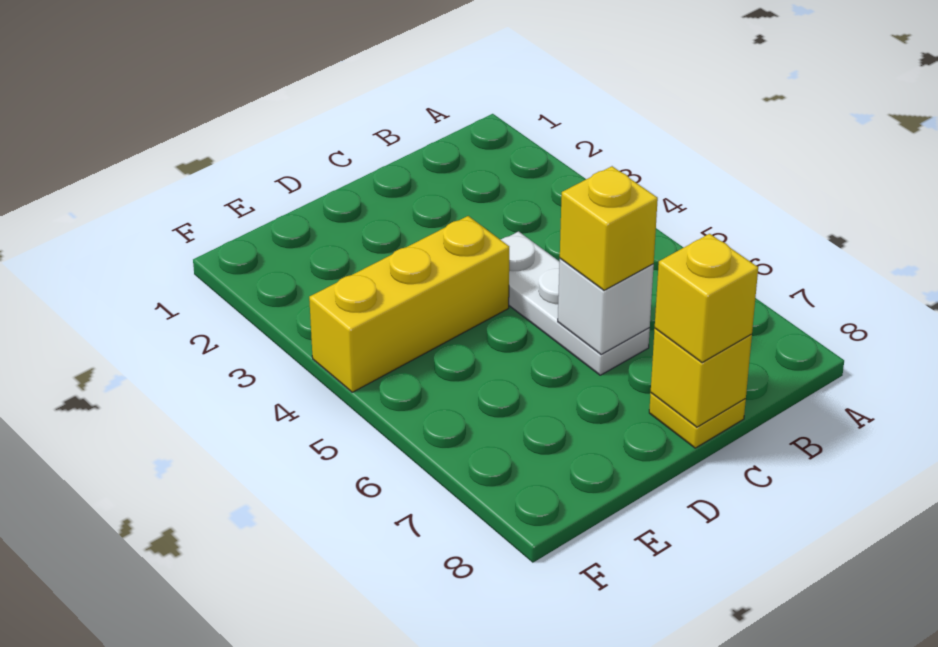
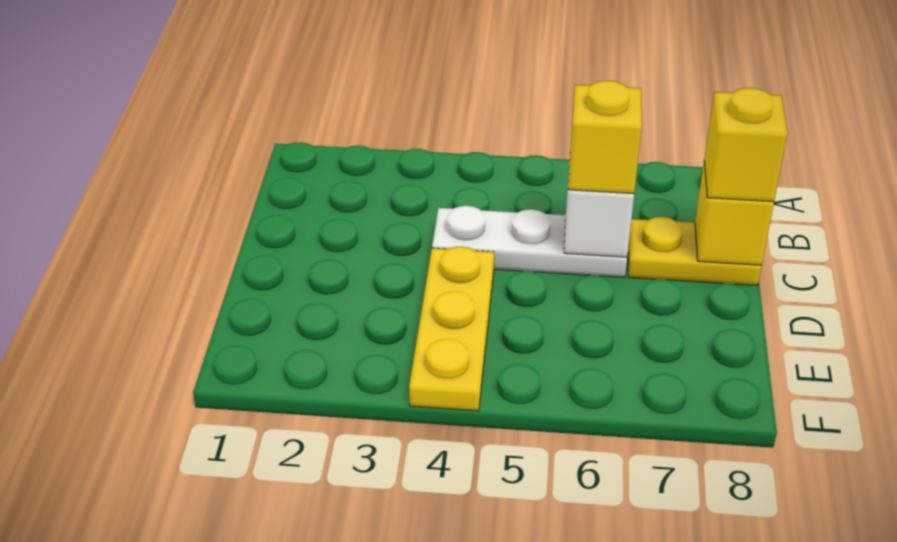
yellow plate C8 level 1 -> yellow plate C7:C8 level 1
yellow brick D4:F4 level 1 -> yellow plate D4:F4 level 1

